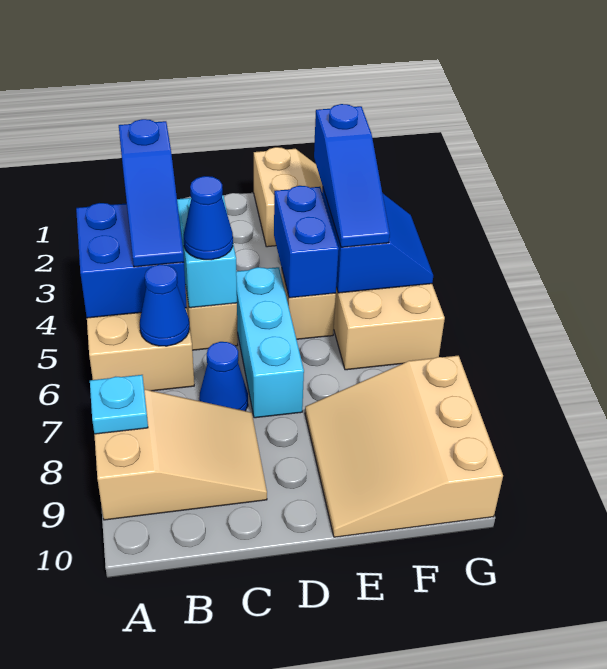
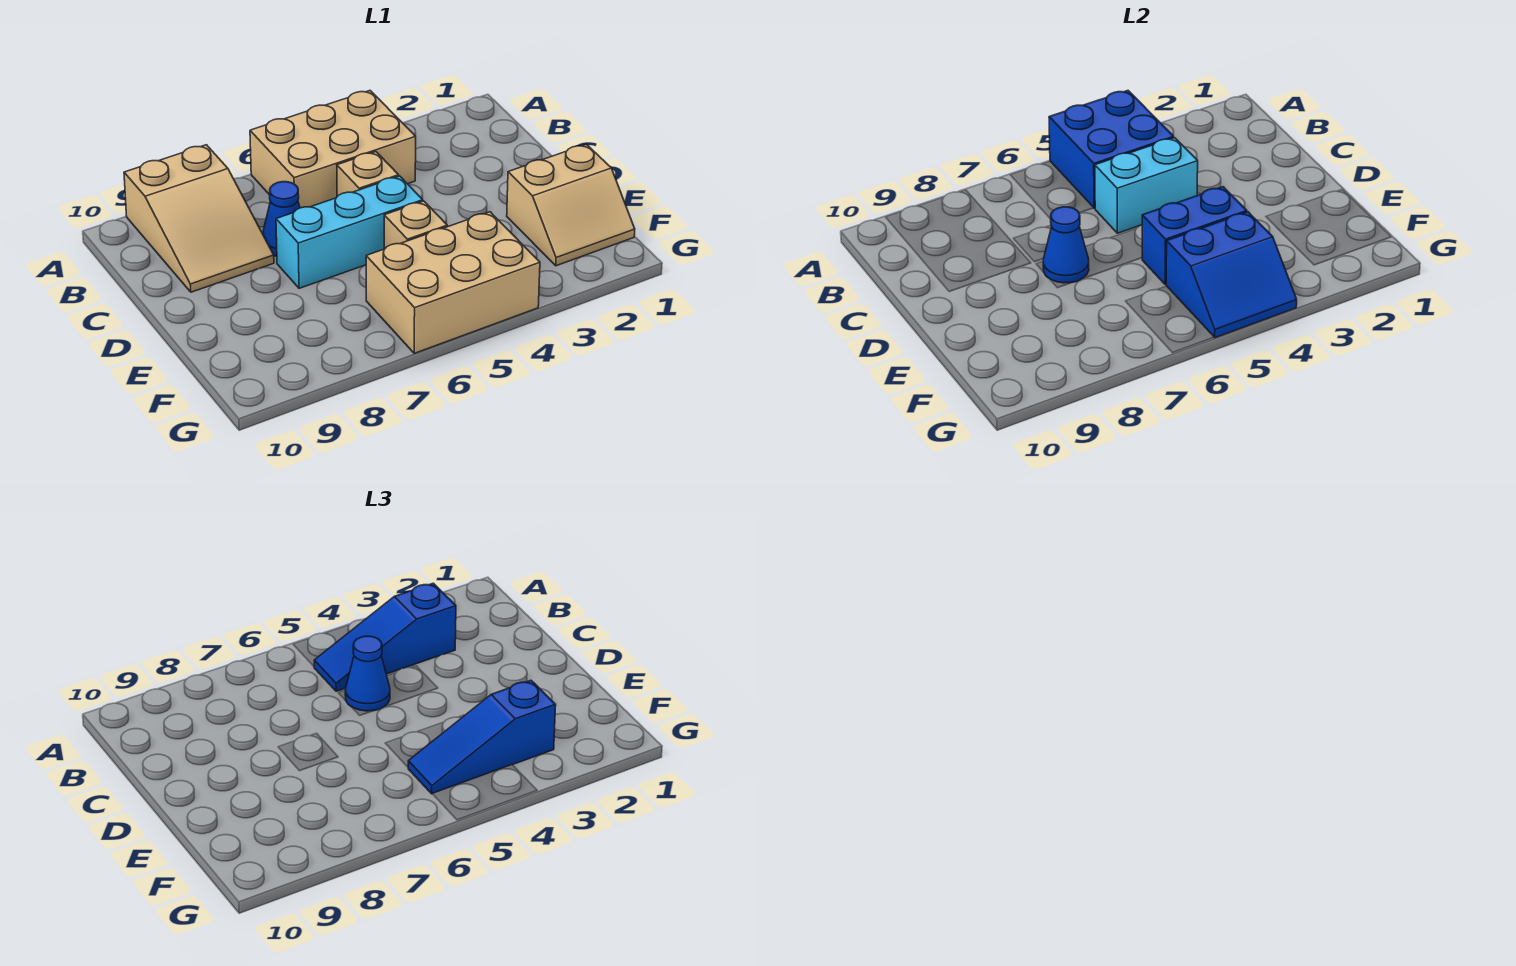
cyan plate A8 level 2 -> none
blue cone B6 level 2 -> blue cone D7 level 2
tan slope E8:G10 level 1 top G -> none

